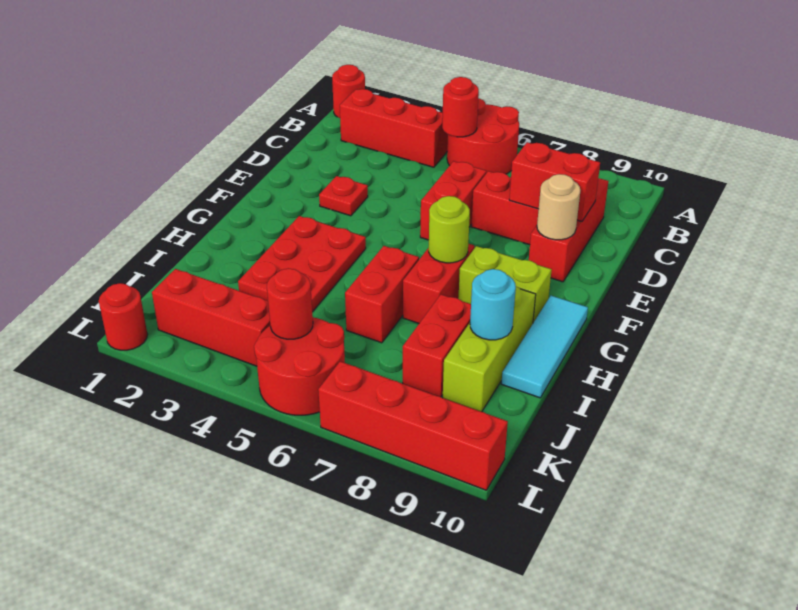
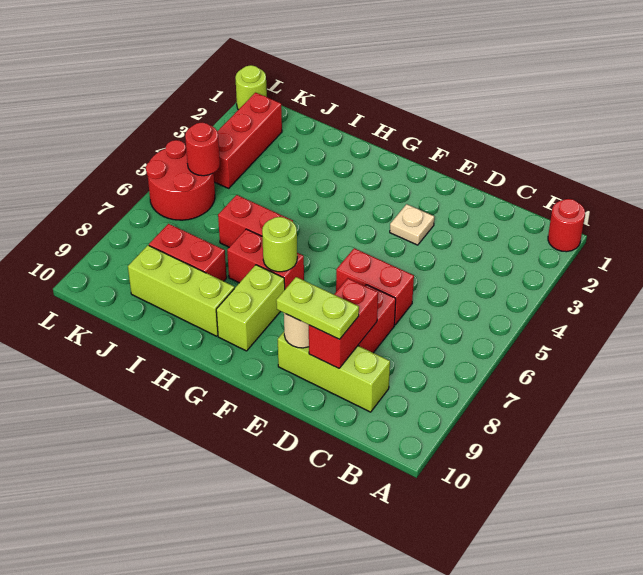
red round brick A5:B6 level 1 -> none
red brick B2:B4 level 1 -> none
red round brick B5 level 2 -> none
red brick C9:E9 level 1 -> lime brick C9:E9 level 1
none -> lime plate D9:E9 level 3
red plate E3 level 1 -> tan plate E3 level 1
red plate G3:I4 level 1 -> none
cyan tile G10:I10 level 1 -> none
cyan round brick I9 level 2 -> none
red round brick L1 level 1 -> lime round brick L1 level 1
red brick L7:L10 level 1 -> none

